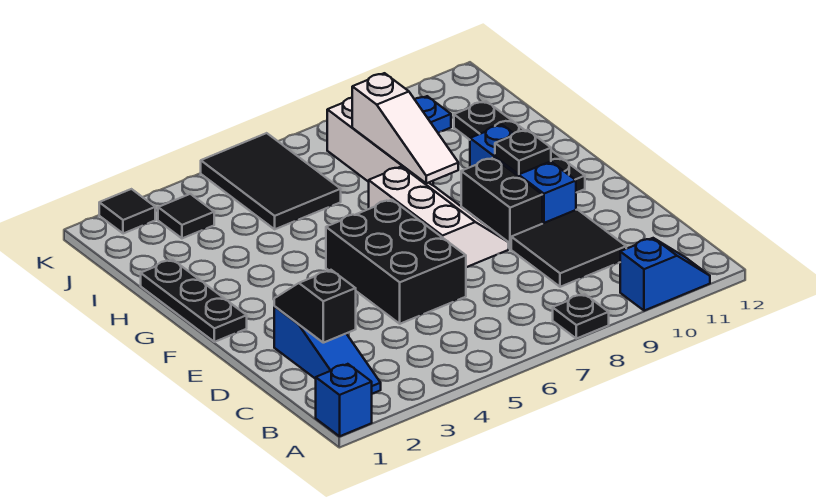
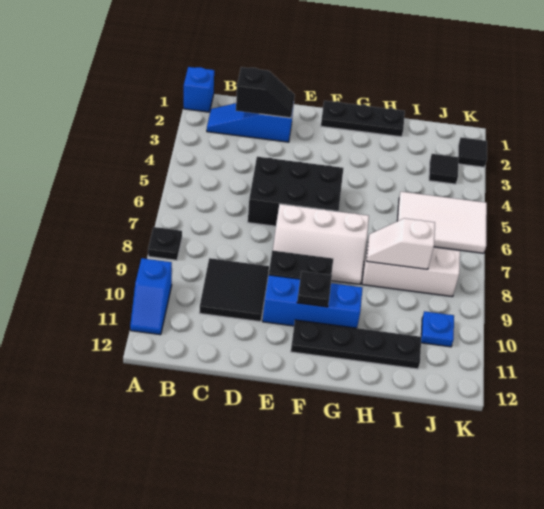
white slope G8:I8 level 2 top I -> white slope H8:I8 level 2 top I
black tile I5:K6 level 1 -> white tile I5:K6 level 1

